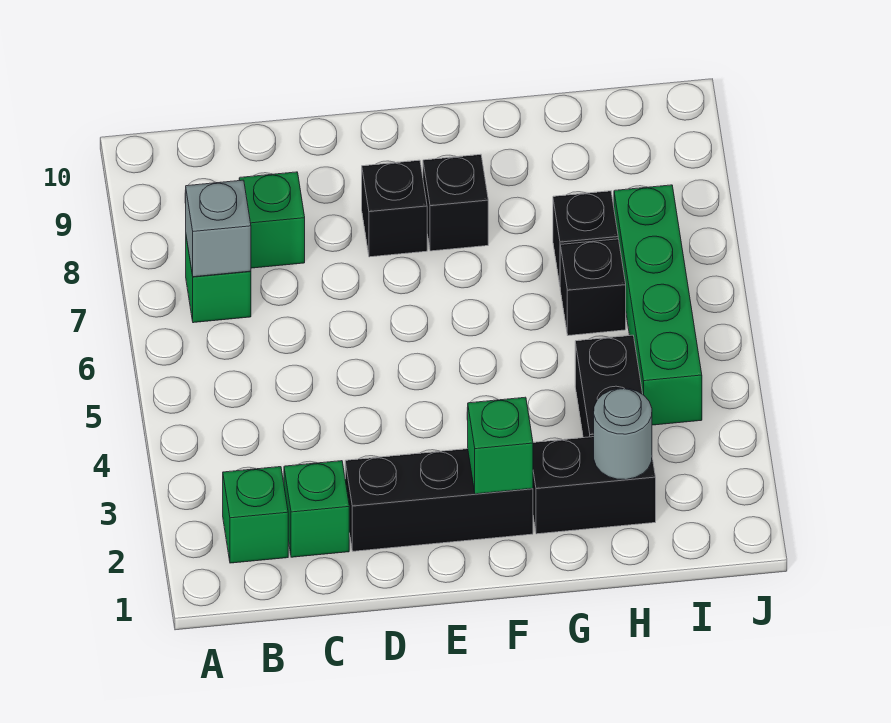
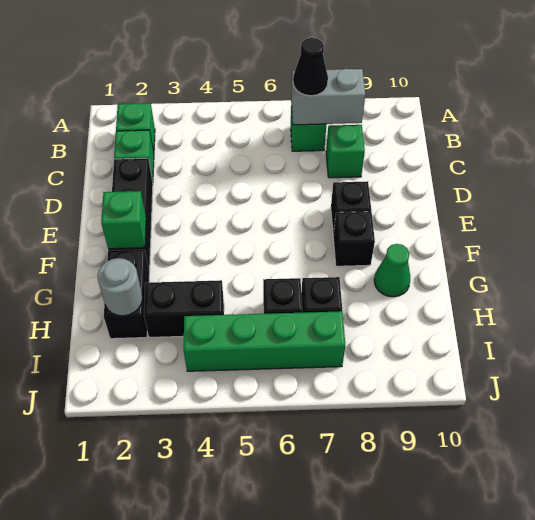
grey brick B7 level 2 -> grey brick B7:B8 level 2
none -> black cone B7 level 3
none -> green cone G9 level 1

